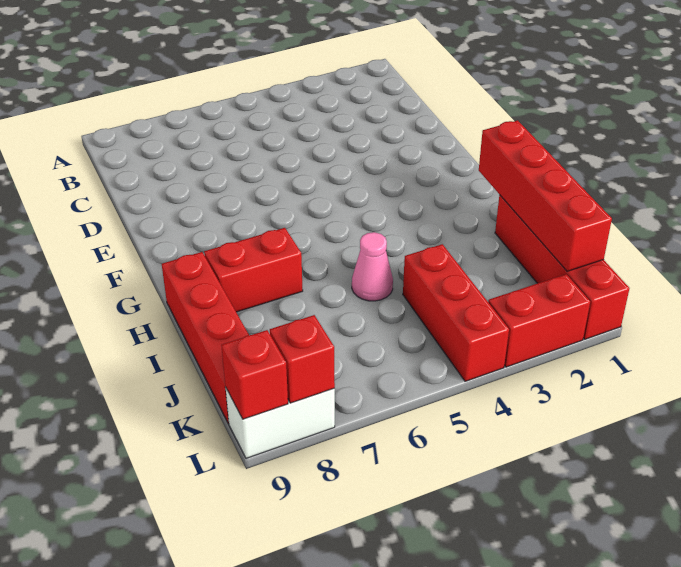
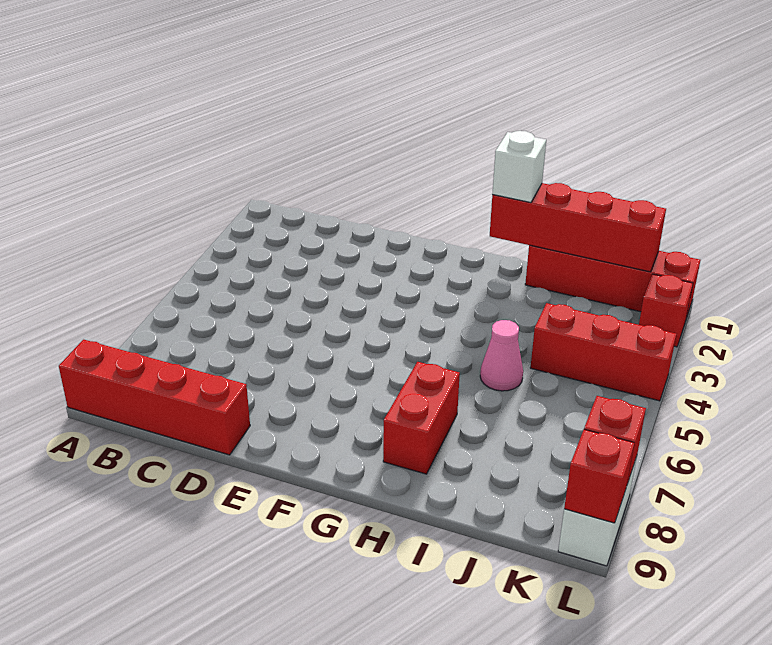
none -> white brick H1 level 3
red brick H9:K9 level 1 -> red brick A9:D9 level 1
red brick L2:L3 level 1 -> red brick L2 level 1

